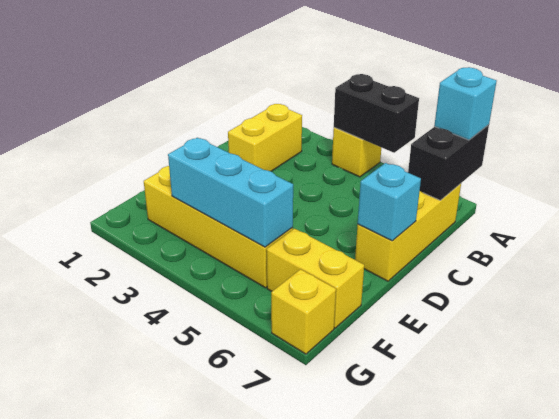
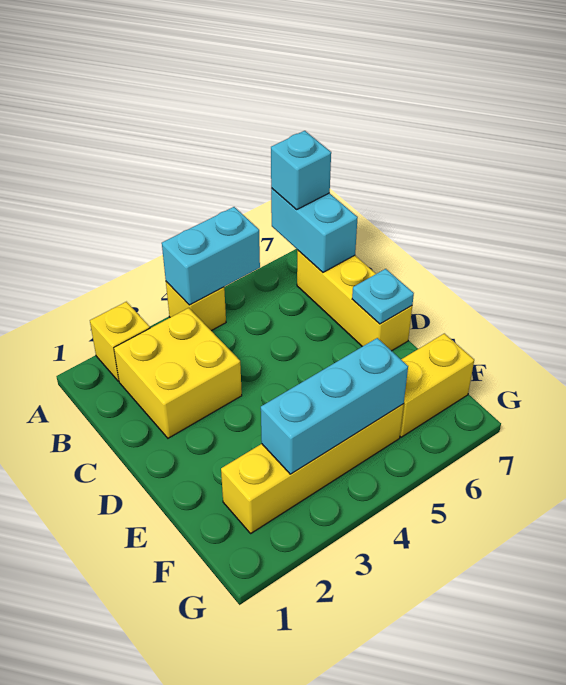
black brick A4:A5 level 2 -> cyan brick A4:A5 level 2
black brick A7:B7 level 2 -> cyan brick A7:B7 level 2
yellow brick B2:C2 level 1 -> yellow brick B2:C3 level 1
cyan brick D7 level 2 -> cyan plate D7 level 2
yellow brick G7 level 1 -> yellow brick A2 level 1

